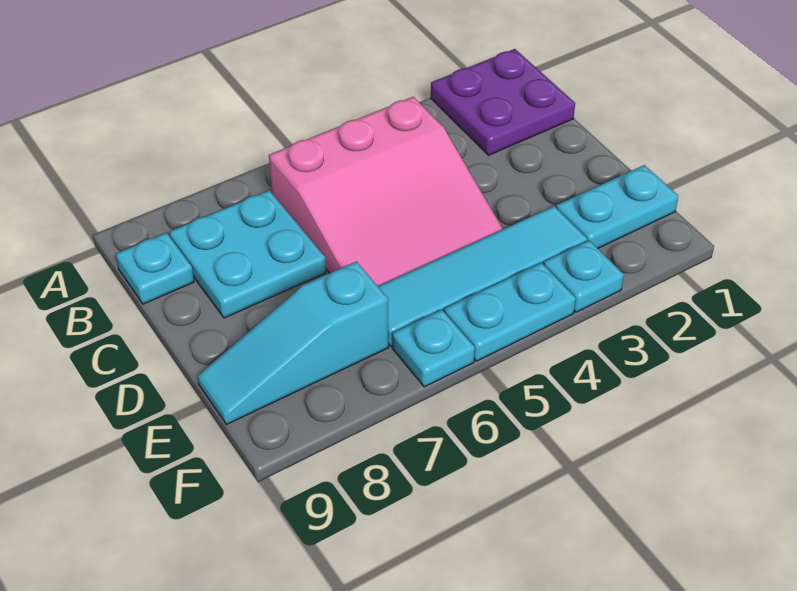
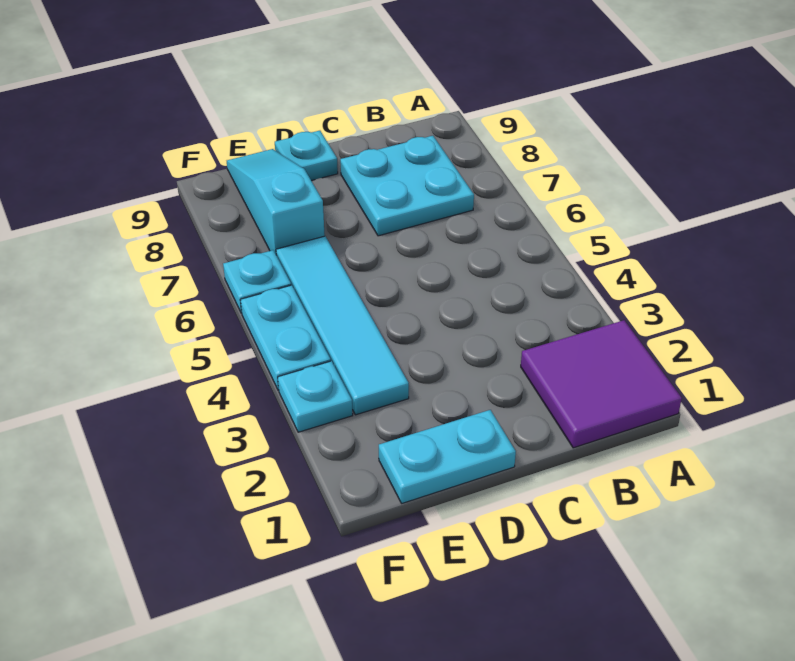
purple plate A1:B2 level 1 -> purple tile A1:B2 level 1
pink slope B4:D6 level 1 top B -> none
cyan plate B9 level 1 -> cyan plate D9 level 1
cyan plate E1:E2 level 1 -> cyan plate D1:E1 level 1

